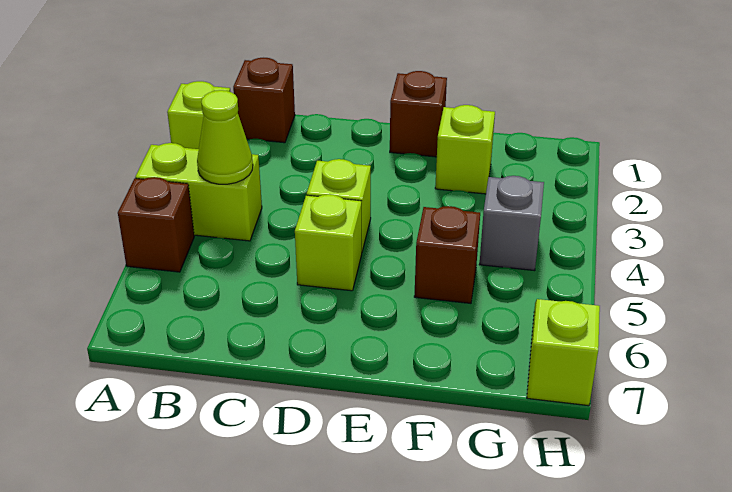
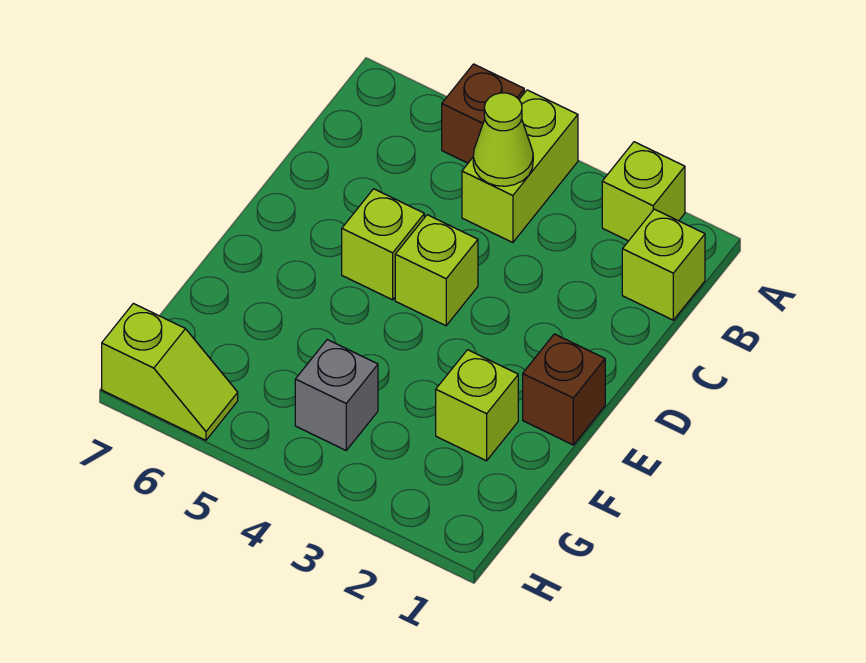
brown brick B1 level 1 -> lime brick B1 level 1
brown brick F5 level 1 -> none

